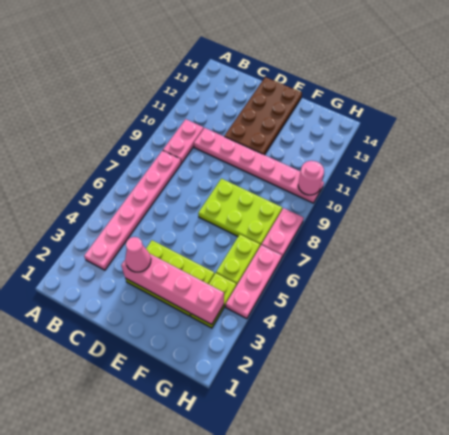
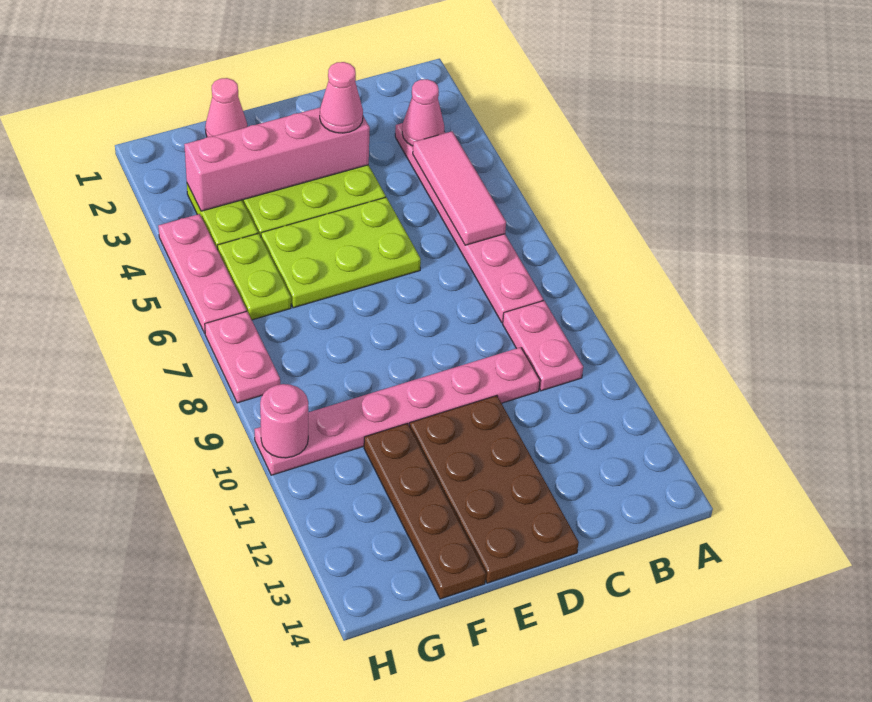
none -> pink cone B3 level 2
none -> pink tile B4:B6 level 2
lime plate E7:G8 level 1 -> lime plate D5:F6 level 1
none -> pink cone F1 level 1
none -> brown plate F11:F14 level 1

